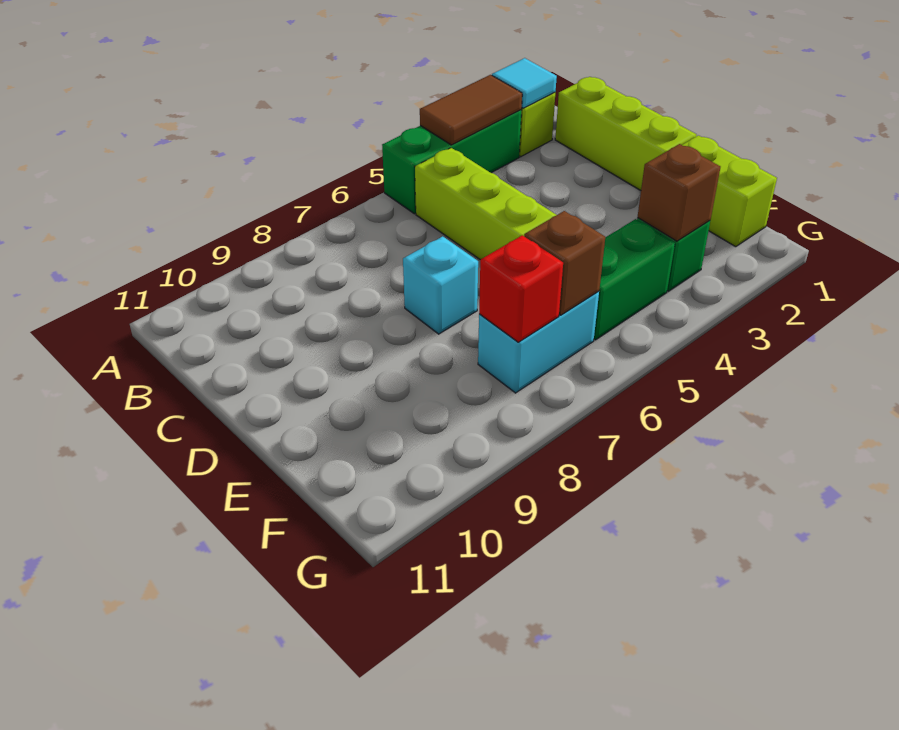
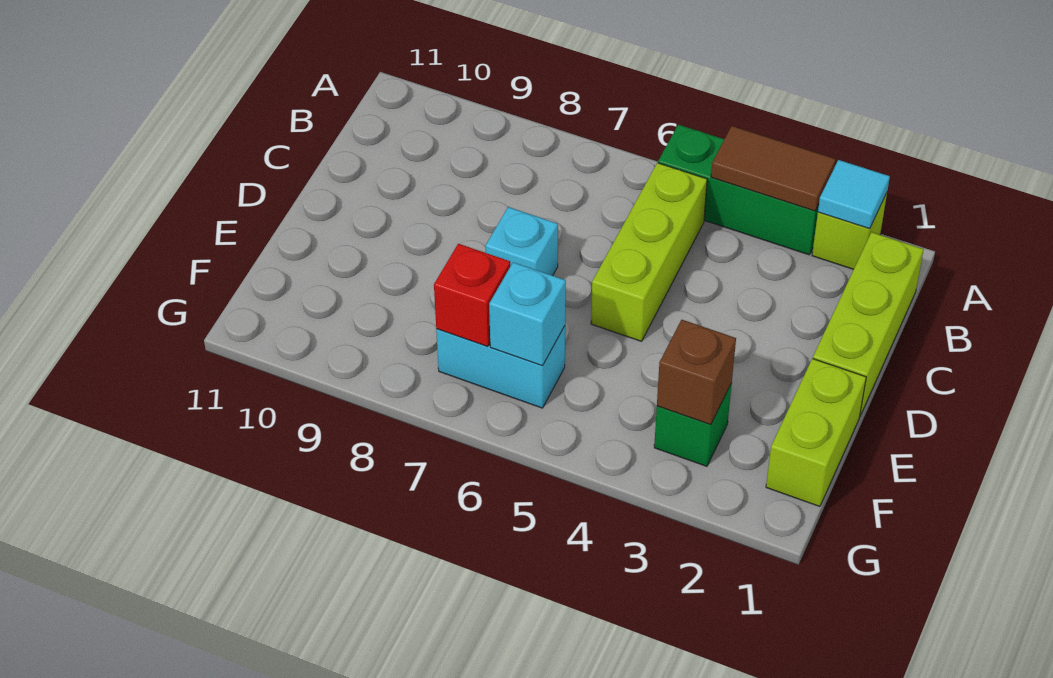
green brick F4:F5 level 1 -> none
brown brick F6 level 2 -> cyan brick F6 level 2

